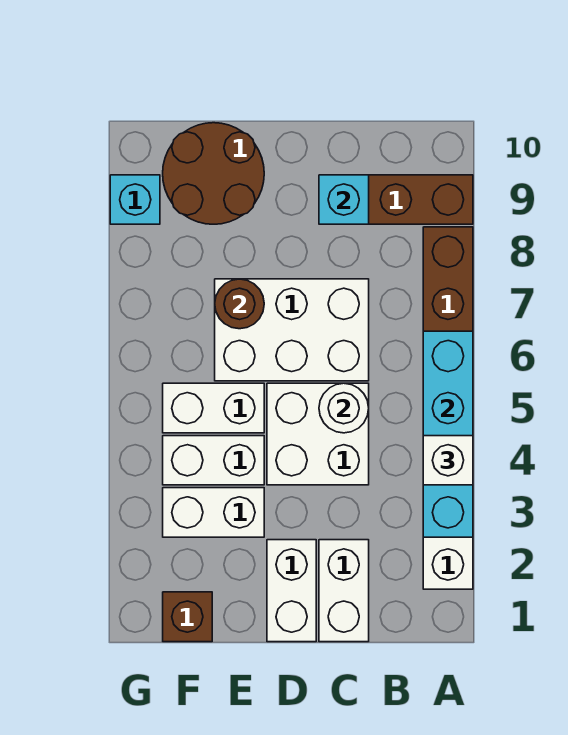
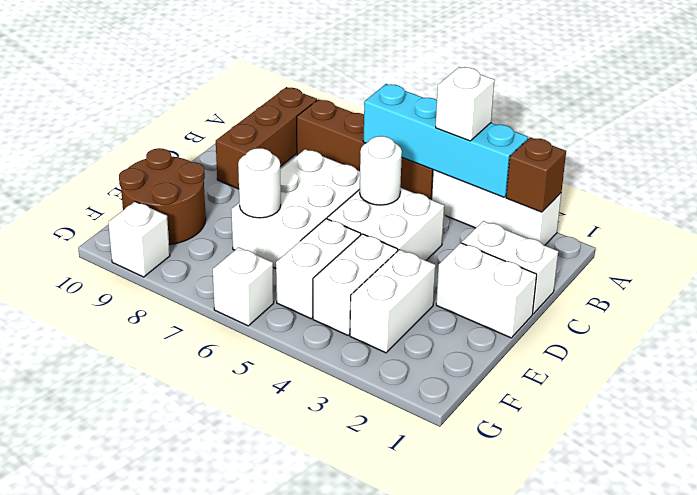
cyan brick C9 level 2 -> none
brown round brick E7 level 2 -> white round brick E7 level 2
brown brick F1 level 1 -> brown brick A2 level 2
none -> white brick G6 level 1
cyan brick G9 level 1 -> white brick G9 level 1

